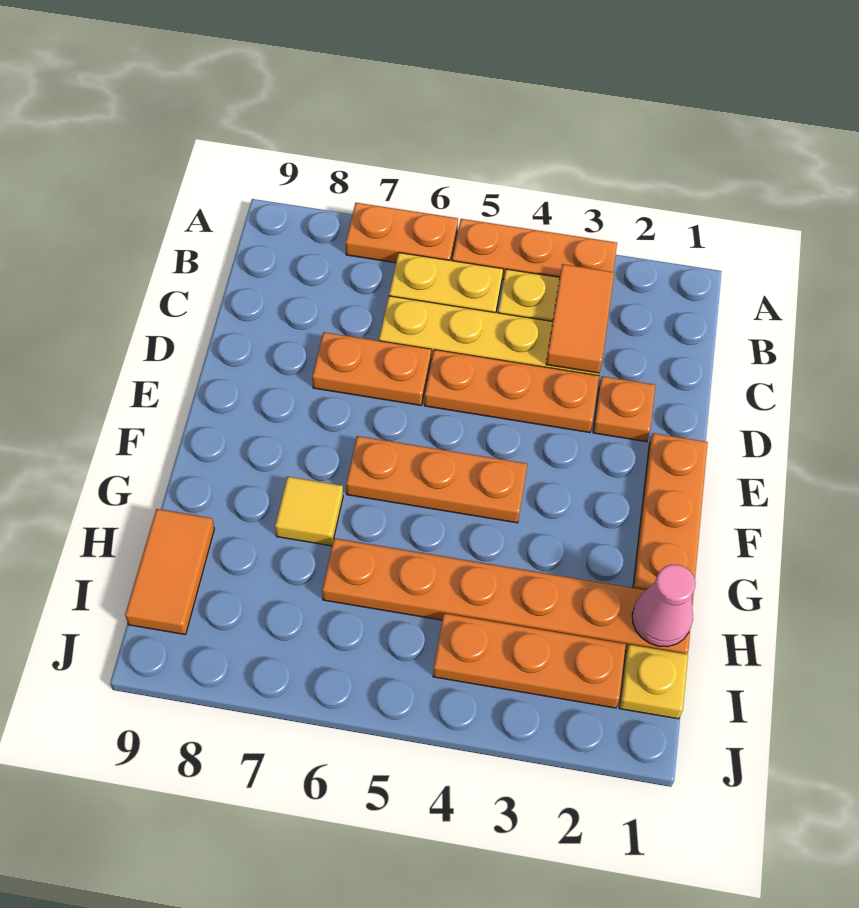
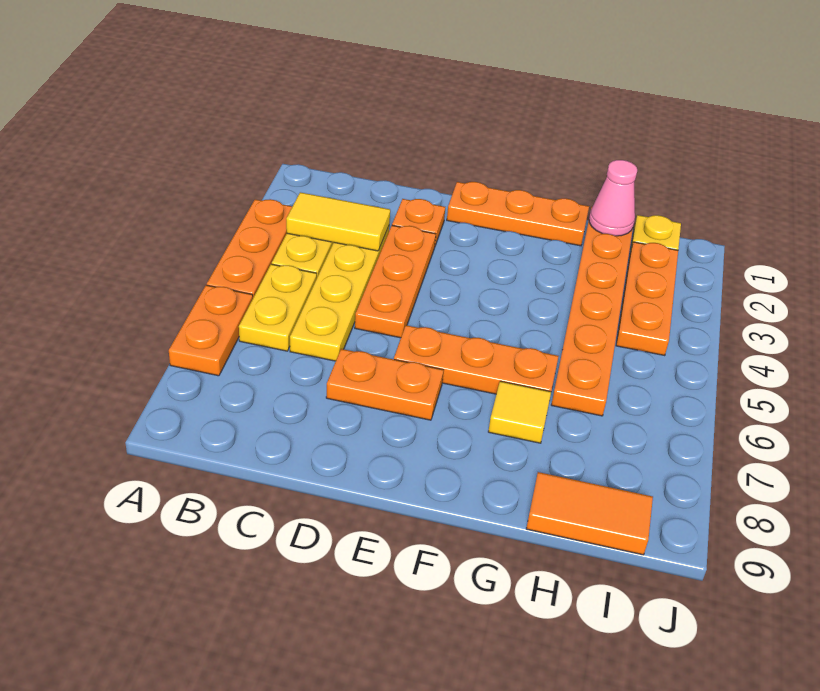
orange tile B3:C3 level 2 -> yellow tile B3:C3 level 2
orange plate D6:D7 level 1 -> orange plate D7:E7 level 1
orange plate F4:F6 level 1 -> orange plate E6:G6 level 1

